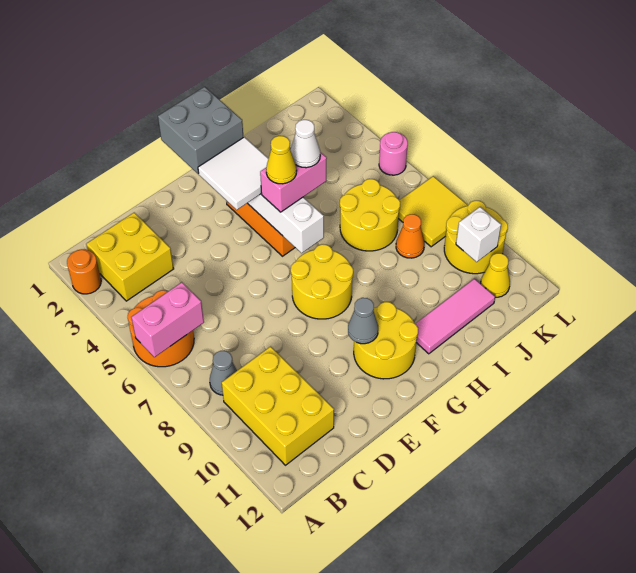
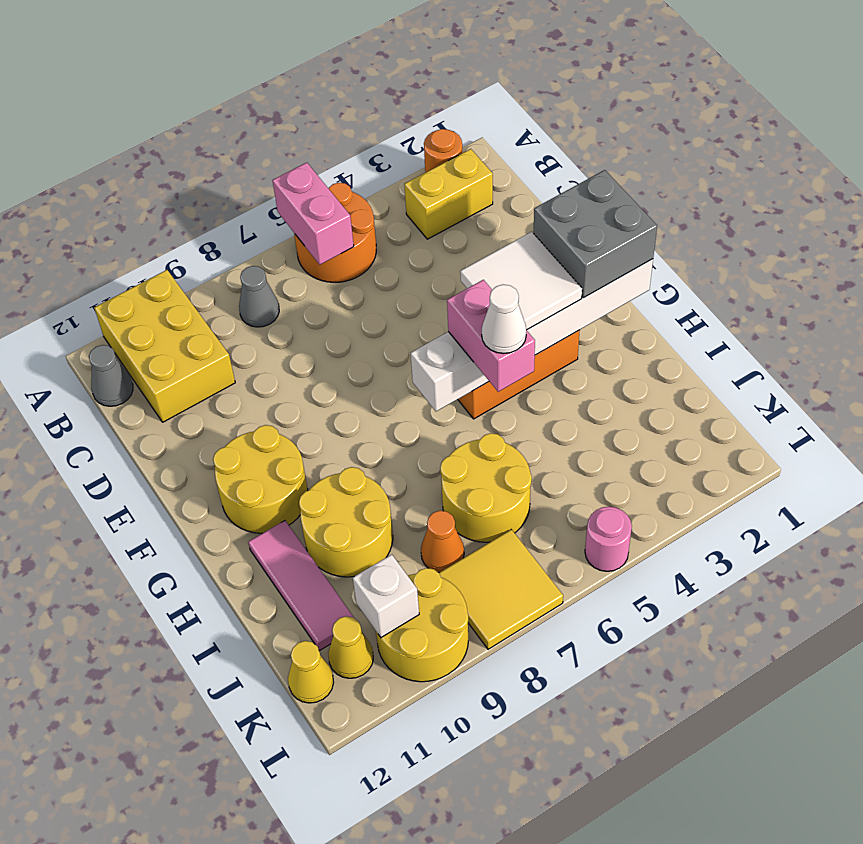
yellow brick B2:C3 level 1 -> yellow brick B2:B3 level 1
yellow brick B9:C11 level 1 -> yellow brick A10:C11 level 1
yellow round brick F7:G8 level 1 -> yellow round brick H9:I10 level 1
grey cone F10 level 2 -> grey cone B12 level 1
yellow cone G5 level 4 -> yellow cone K12 level 1

